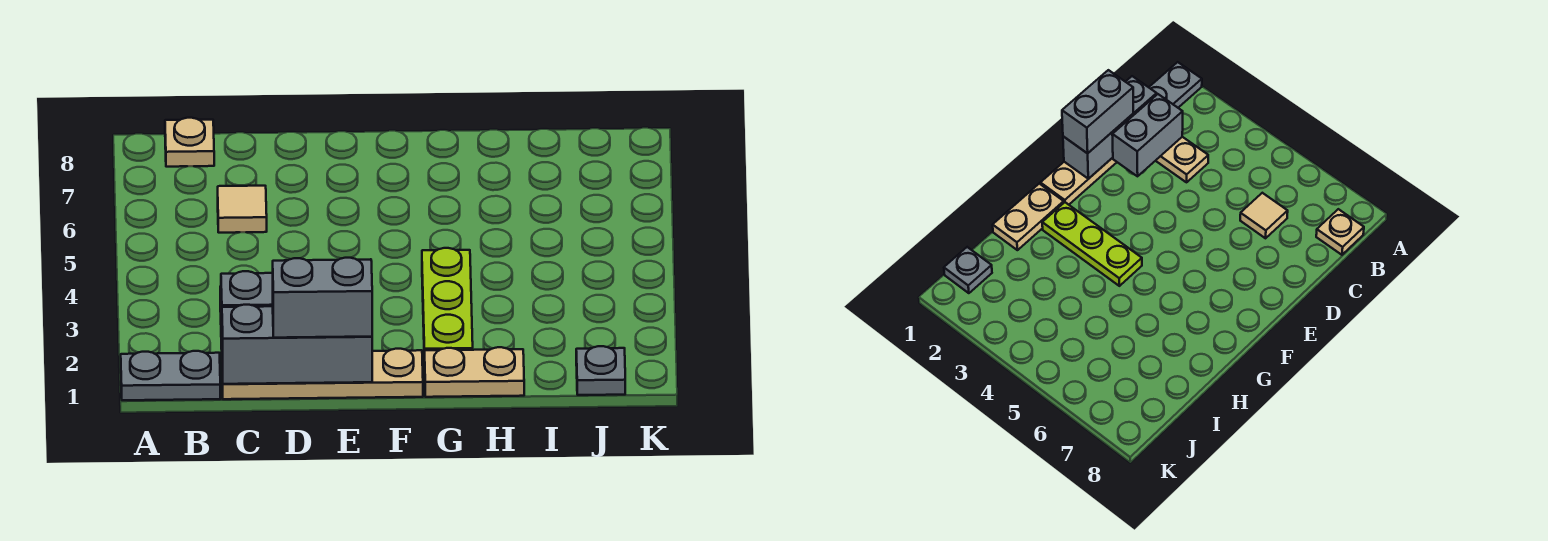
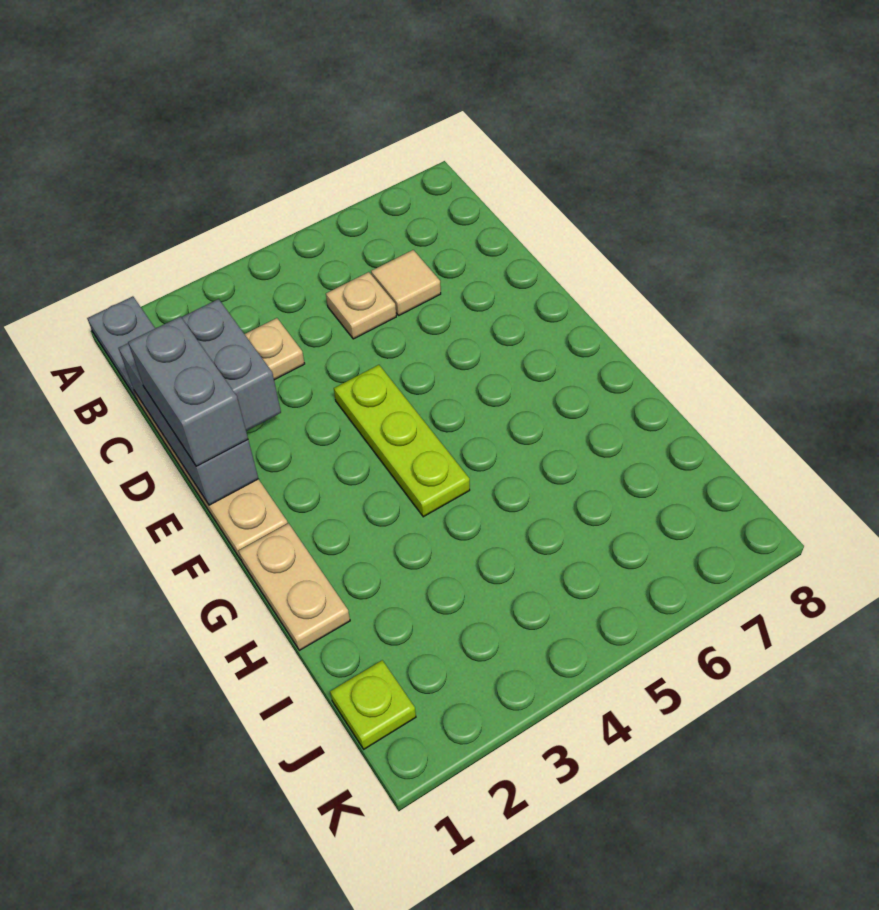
tan plate B8 level 1 -> tan plate C5 level 1
lime plate G2:G4 level 1 -> lime plate E4:G4 level 1
grey plate J1 level 1 -> lime plate J1 level 1

